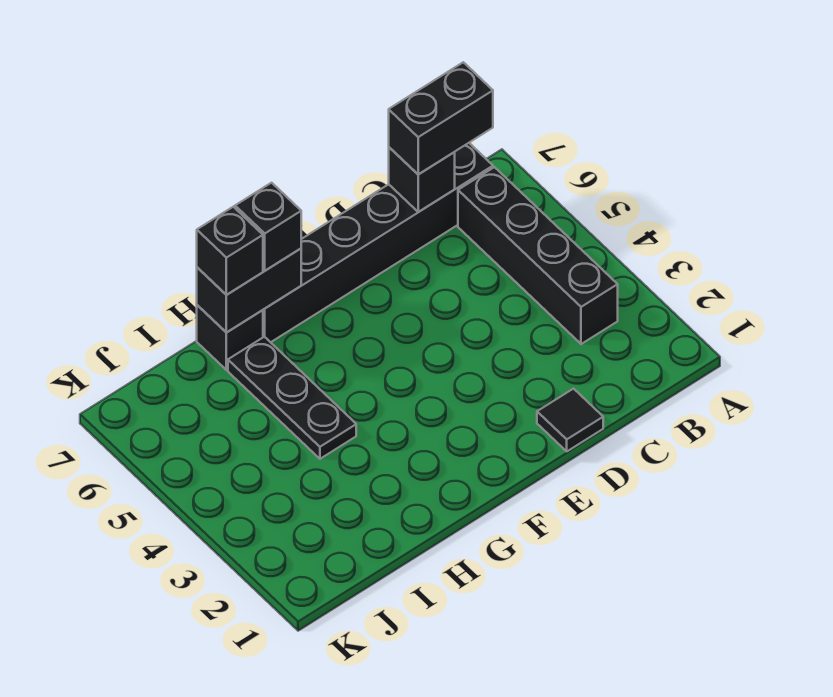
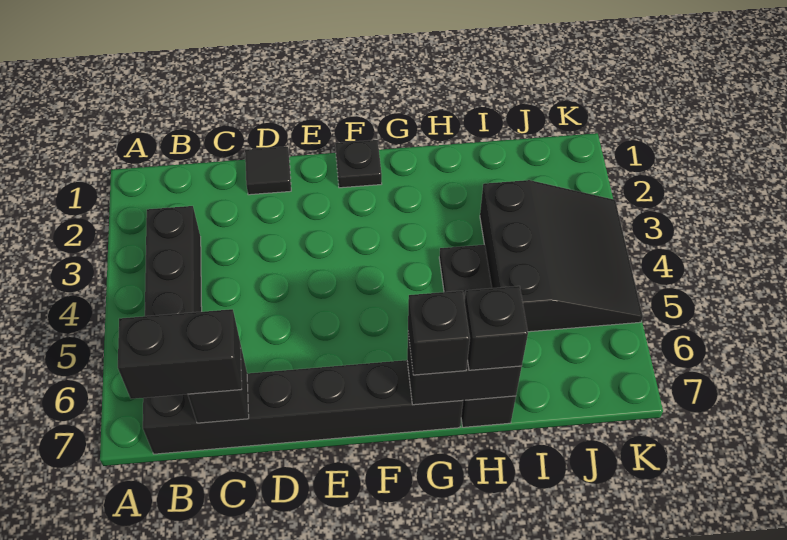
none -> black plate F1 level 1
none -> black slope I3:K5 level 1 top I

